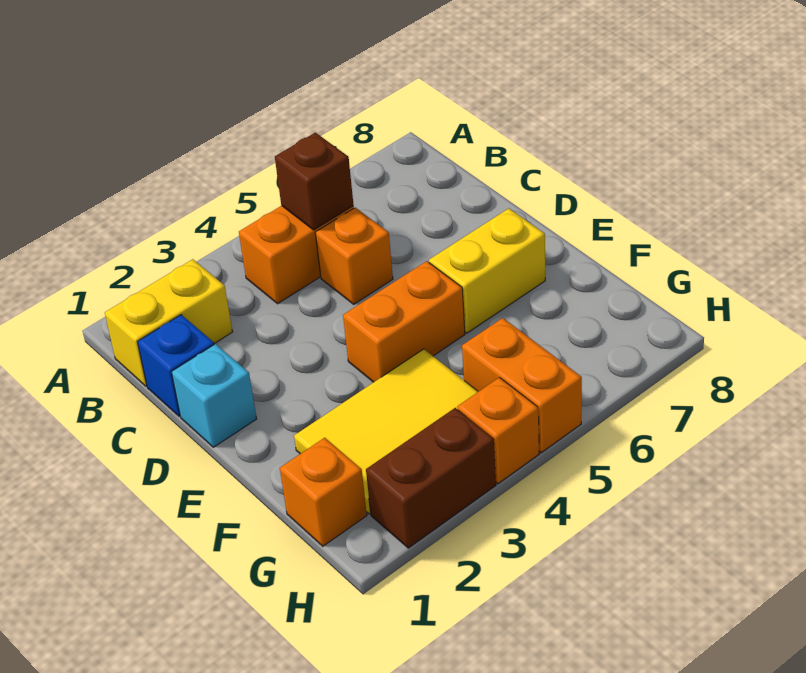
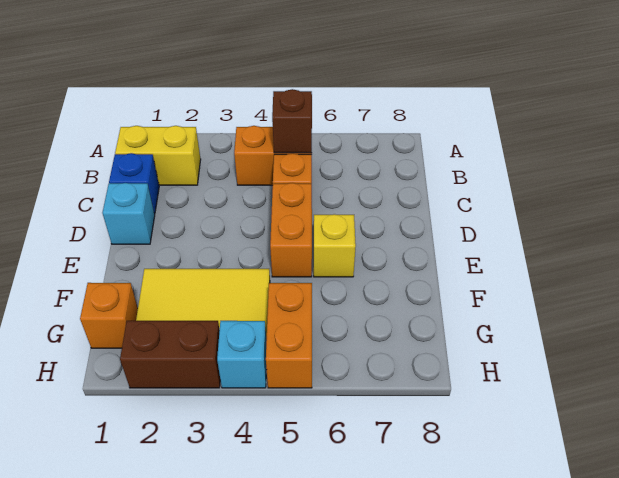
orange brick E4:E5 level 1 -> orange brick D5:E5 level 1
yellow brick E6:E7 level 1 -> yellow brick E6 level 1
orange brick H4 level 1 -> cyan brick H4 level 1

